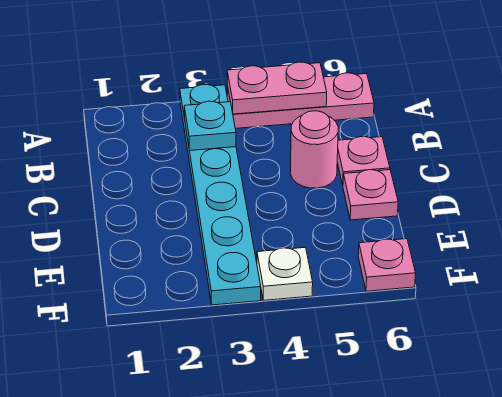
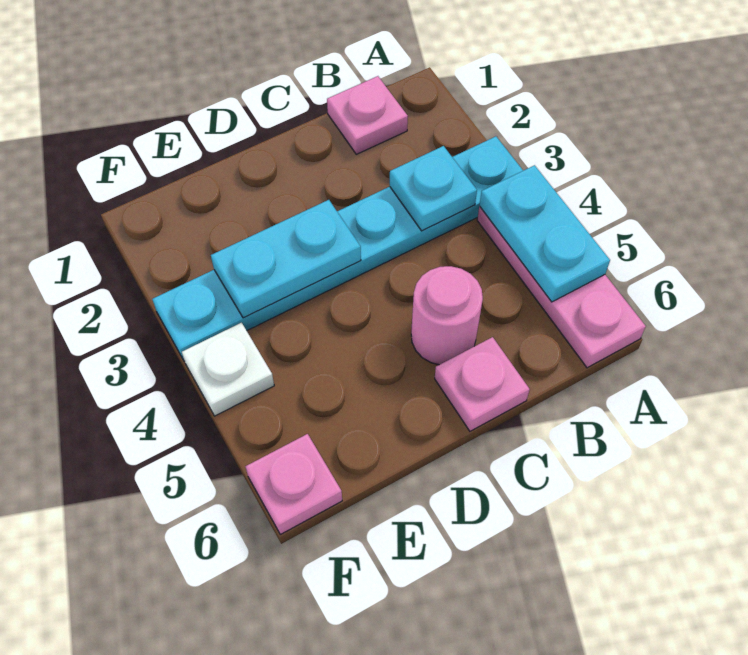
pink plate A4:A5 level 2 -> cyan plate A4:A5 level 2
none -> cyan plate D3:E3 level 2
pink plate D6 level 1 -> pink plate B1 level 1

